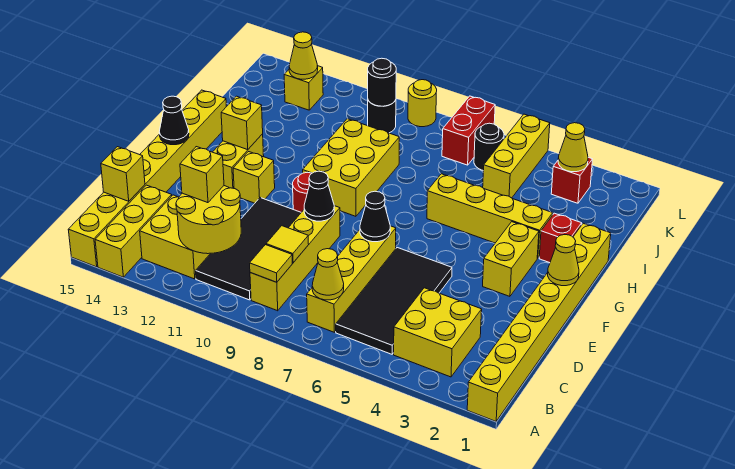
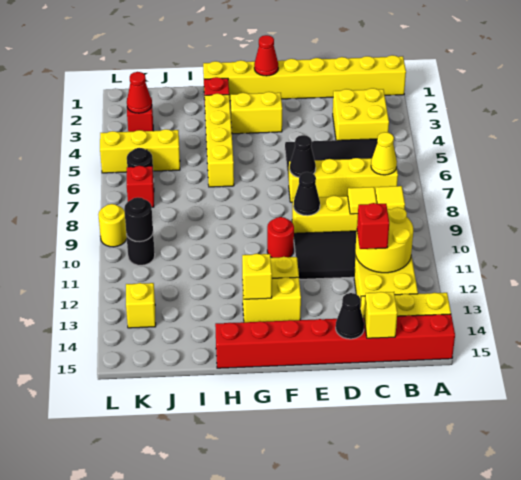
yellow brick A15:H15 level 1 -> red brick A15:H15 level 1
yellow brick C12 level 3 -> red brick C12 level 3
yellow cone F1 level 2 -> red cone F1 level 2
black cone F15 level 2 -> black cone D15 level 2
yellow brick G9:I10 level 1 -> none
yellow cone K3 level 2 -> red cone K3 level 2
red brick K7:L7 level 1 -> red brick K7 level 1
yellow cone K13 level 2 -> none

